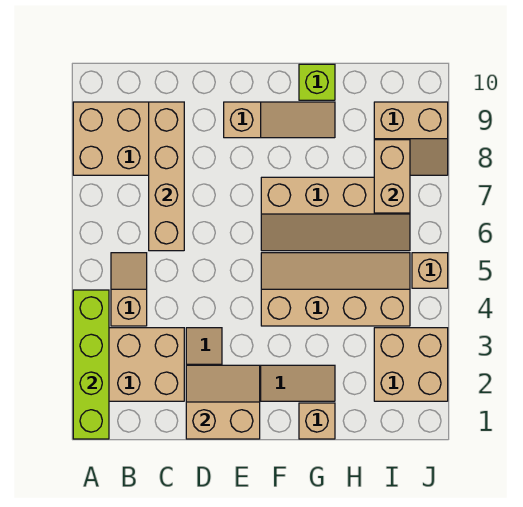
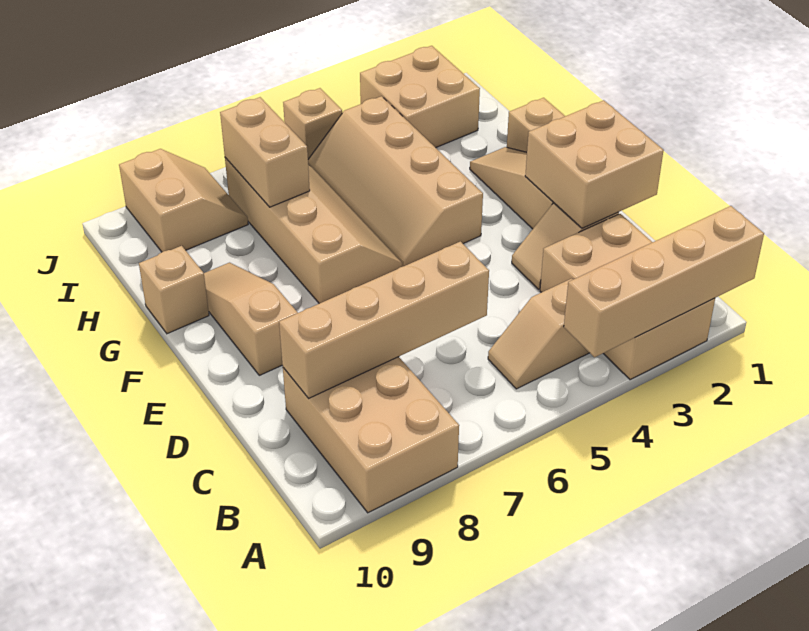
lime brick A1:A4 level 2 -> tan brick A1:A4 level 2
tan slope D1:E2 level 2 top 1 -> tan brick D1:E2 level 2
lime brick G10 level 1 -> tan brick G10 level 1
tan brick I7:I8 level 2 -> tan brick H7:I7 level 2

